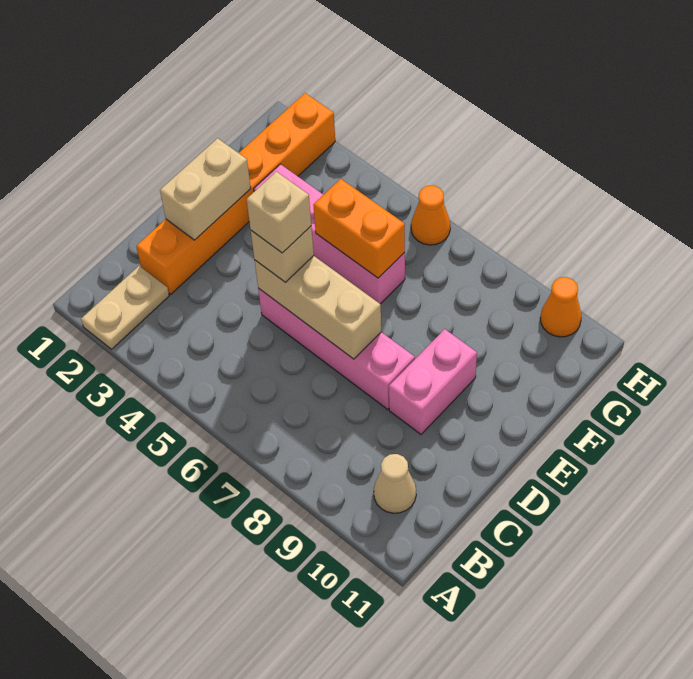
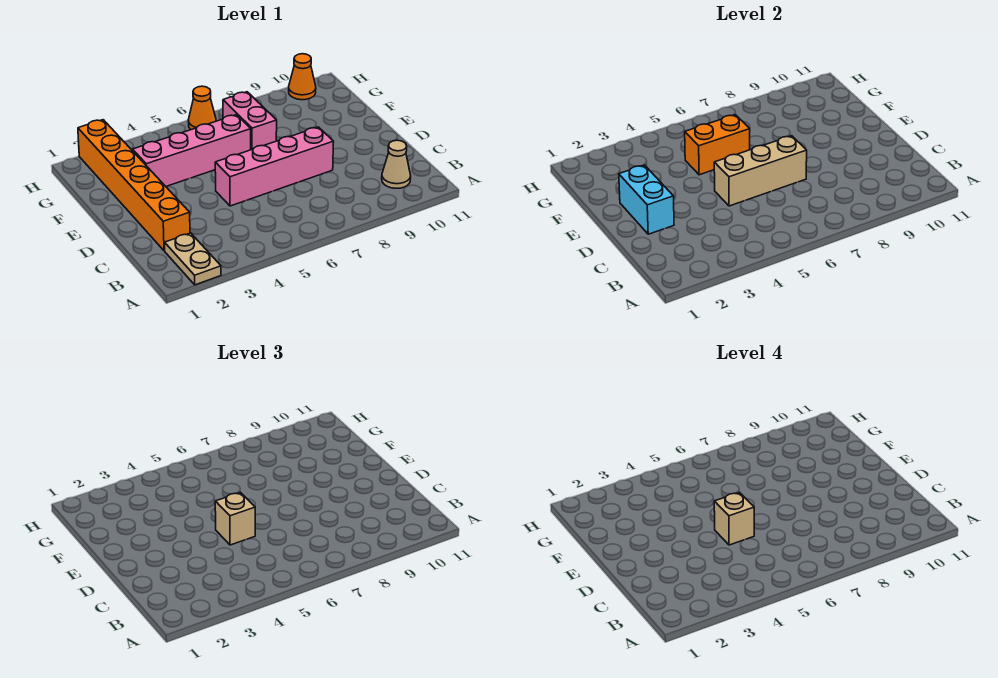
tan brick D2:E2 level 2 -> cyan brick D2:E2 level 2
pink brick D9:E9 level 1 -> pink brick F7:G7 level 1

